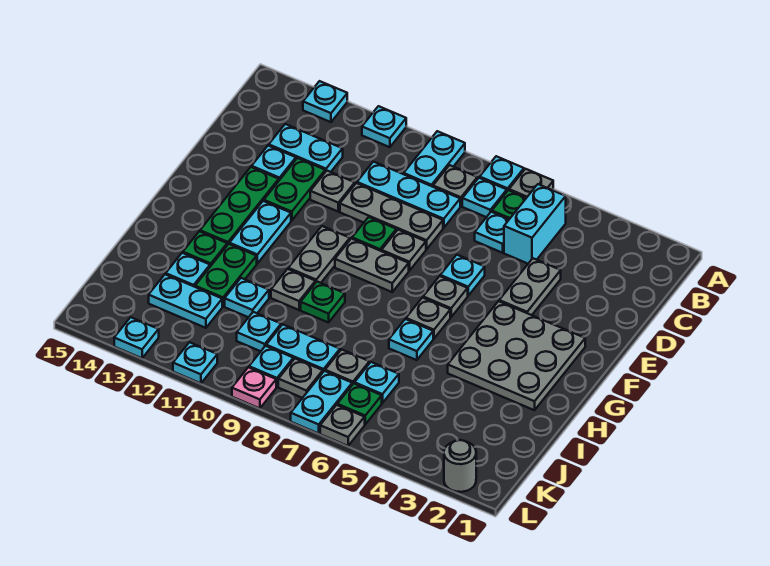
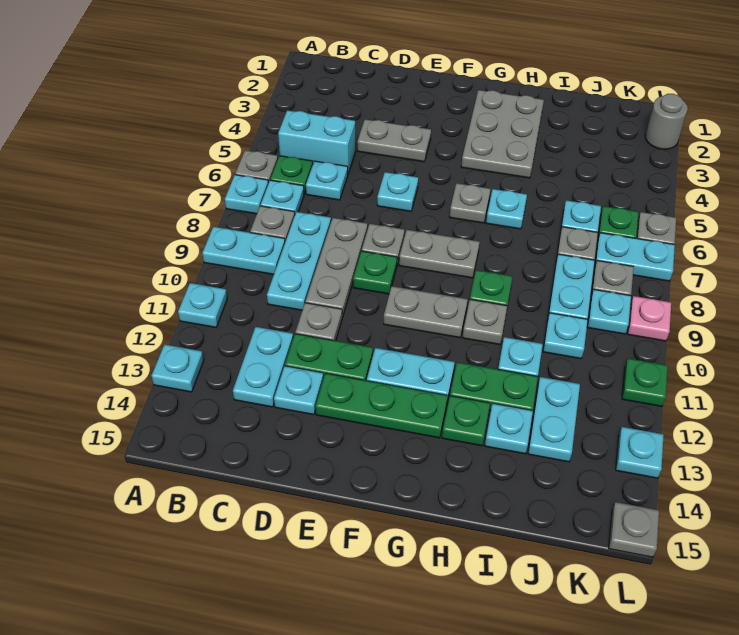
grey plate F2:H4 level 1 -> grey plate G2:H4 level 1
grey plate F6 level 1 -> grey plate L15 level 1
grey plate F8:F9 level 1 -> grey plate F8:G8 level 1
cyan plate L11 level 1 -> green plate L11 level 1

